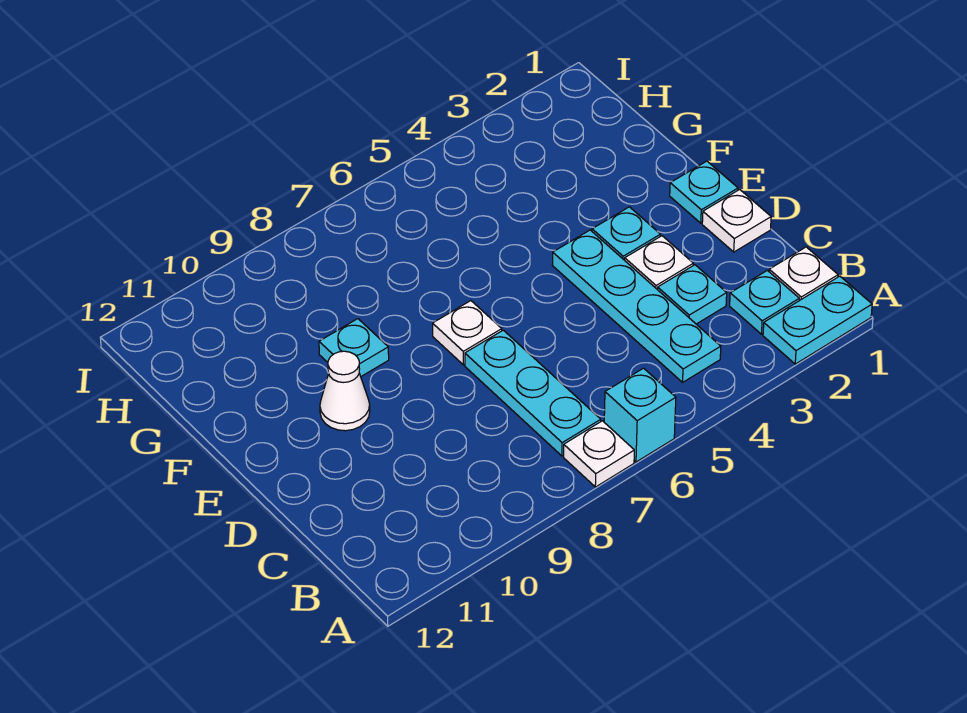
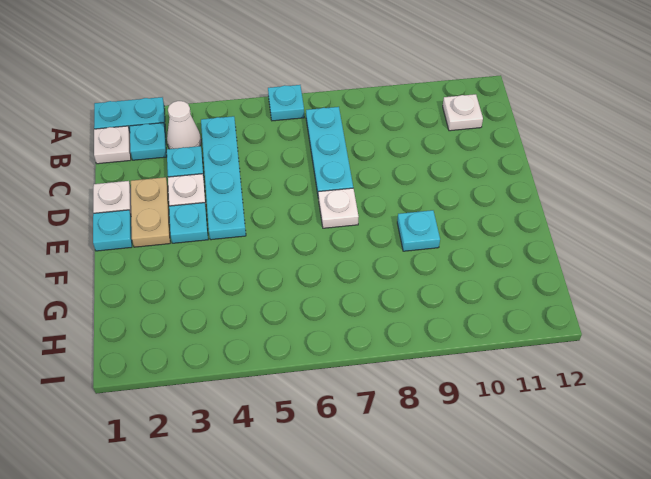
cyan brick A6 level 1 -> cyan plate A6 level 1
white plate A7 level 1 -> white plate B11 level 1
none -> tan plate D2:E2 level 1
white cone E10 level 1 -> white cone B3 level 1

